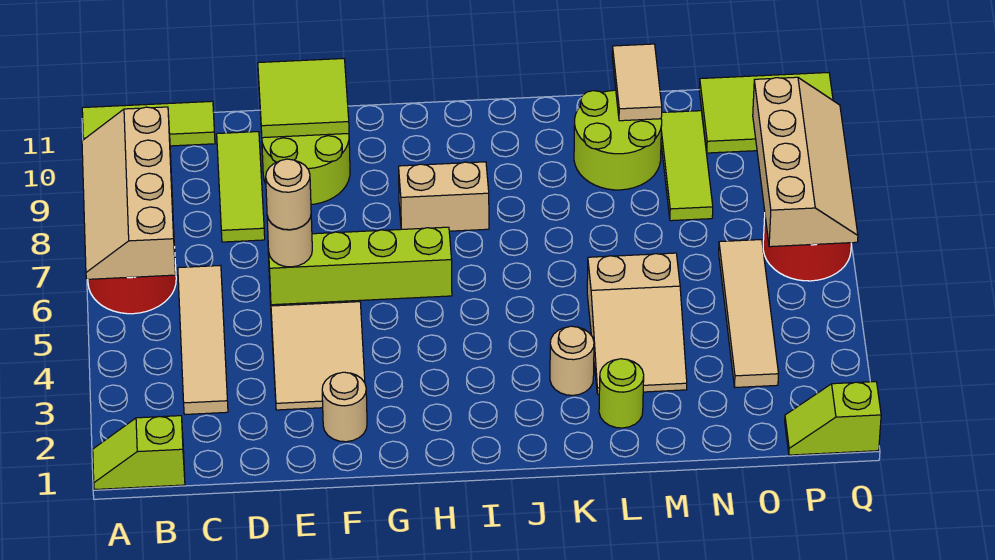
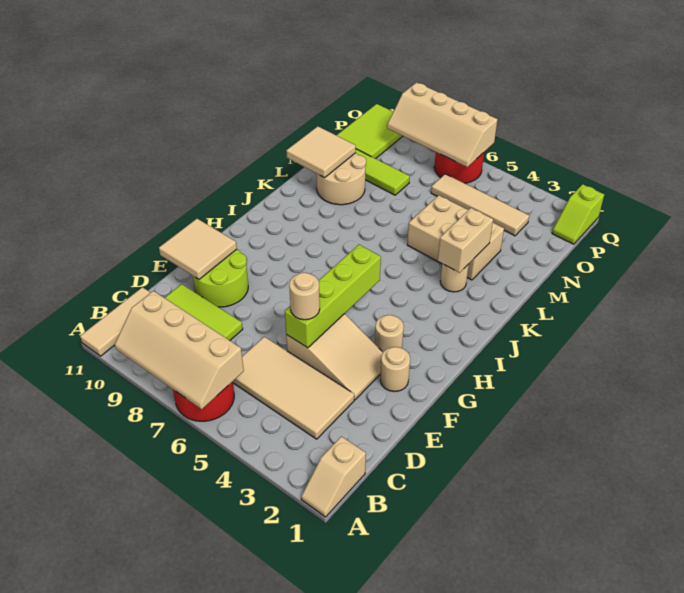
lime slope A1:B1 level 1 top B -> tan slope A1:B1 level 1 top B
lime tile A11:C11 level 1 -> tan tile A11:C11 level 1
tan tile C3:C6 level 1 -> tan tile C3:D6 level 1
tan round brick E5 level 4 -> tan round brick G3 level 1
lime tile E10:F11 level 2 -> tan tile E10:F11 level 2
tan brick H8:I8 level 1 -> tan brick K3:L3 level 2
lime round brick L2 level 1 -> none
tan slope L3:M5 level 1 top 5 -> tan brick L3:M5 level 1
lime round brick L9:M10 level 1 -> tan round brick L9:M10 level 1
tan tile M10:M11 level 2 -> tan tile L10:M11 level 2
tan slope P6:Q9 level 2 top P -> tan slope P6:Q9 level 2 top Q

